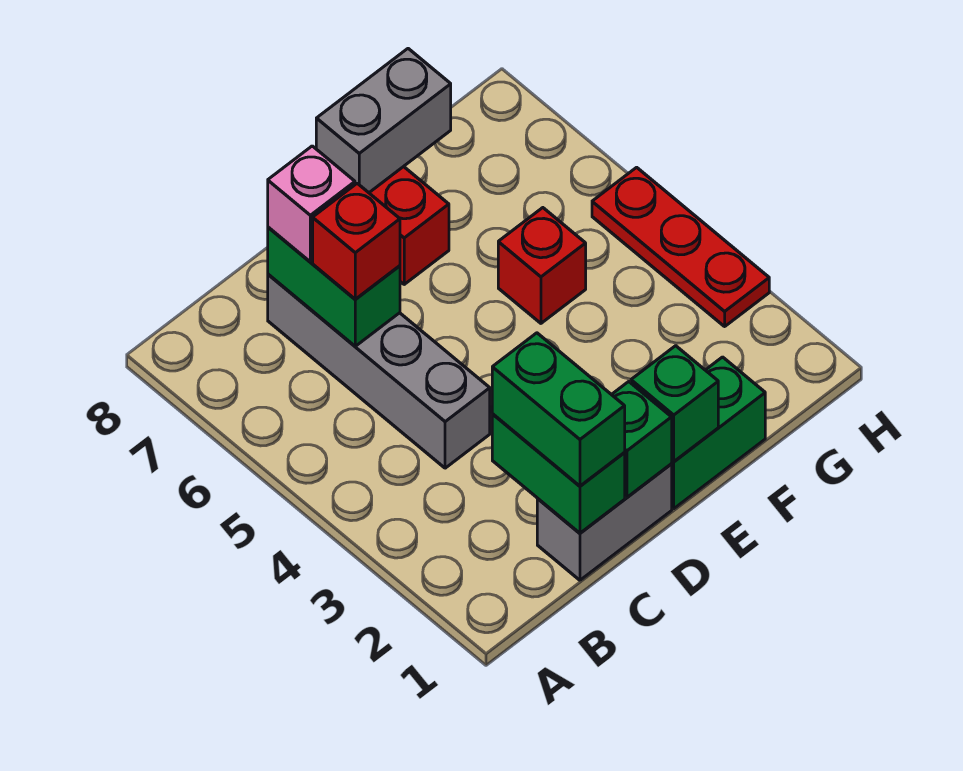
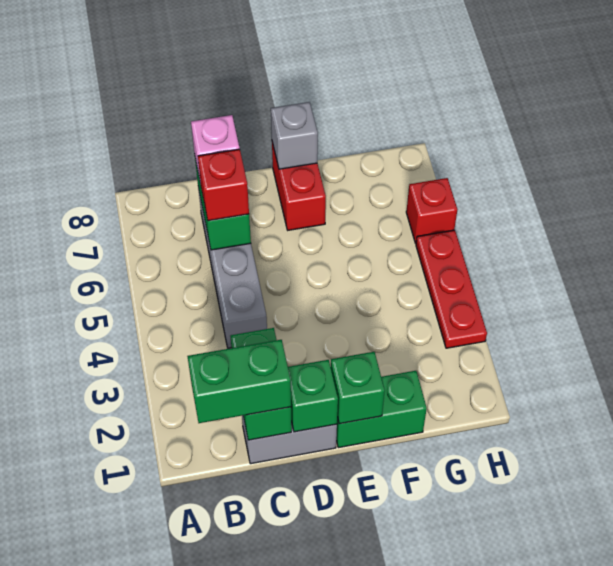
green brick C1:C2 level 3 -> green brick B1:C1 level 3
grey brick E8:F8 level 2 -> grey brick E8 level 2
red brick F5 level 1 -> red brick H6 level 1

